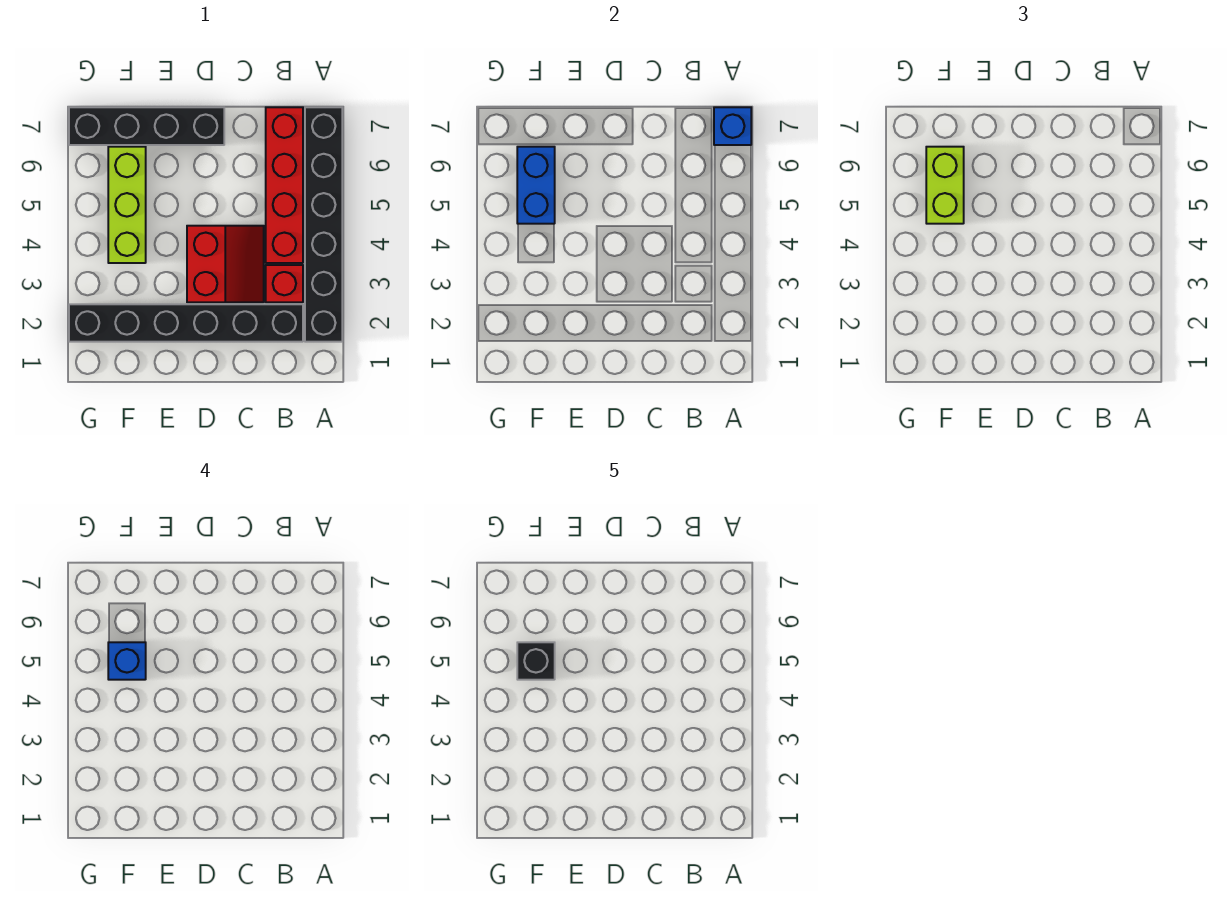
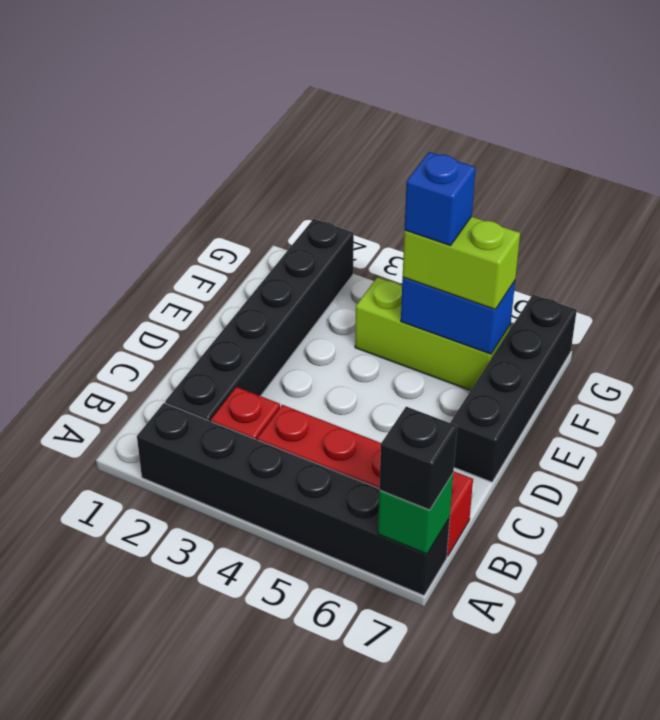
blue brick A7 level 2 -> green brick A7 level 2
red slope C3:D4 level 1 top D -> none
black brick F5 level 5 -> black brick A7 level 3

